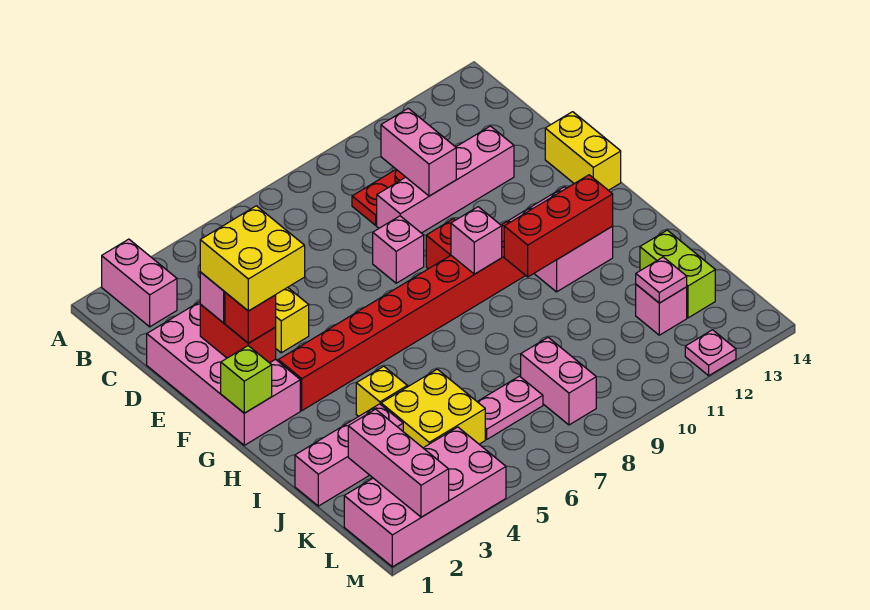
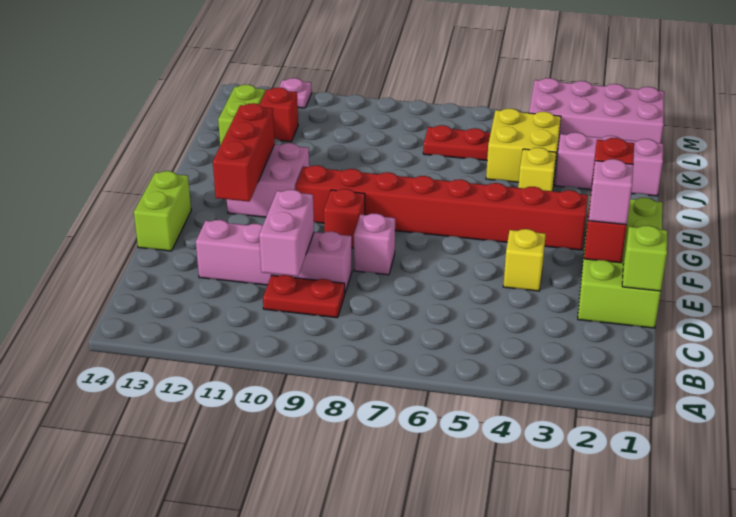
pink brick A2:B2 level 1 -> none
pink brick D1:G2 level 1 -> lime brick D1:G2 level 1
yellow brick E2:F3 level 4 -> none
yellow brick E14:F14 level 1 -> lime brick E14:F14 level 1
lime brick G1 level 2 -> lime brick D1 level 2
pink brick G9 level 2 -> none
red brick H10:H12 level 2 -> red brick F12:H12 level 2
pink brick K2:M2 level 2 -> none
pink plate K6:K7 level 1 -> red plate K6:K7 level 1
pink brick K8:L8 level 1 -> none
pink brick K12 level 1 -> red brick K12 level 1
pink plate K12 level 2 -> none

